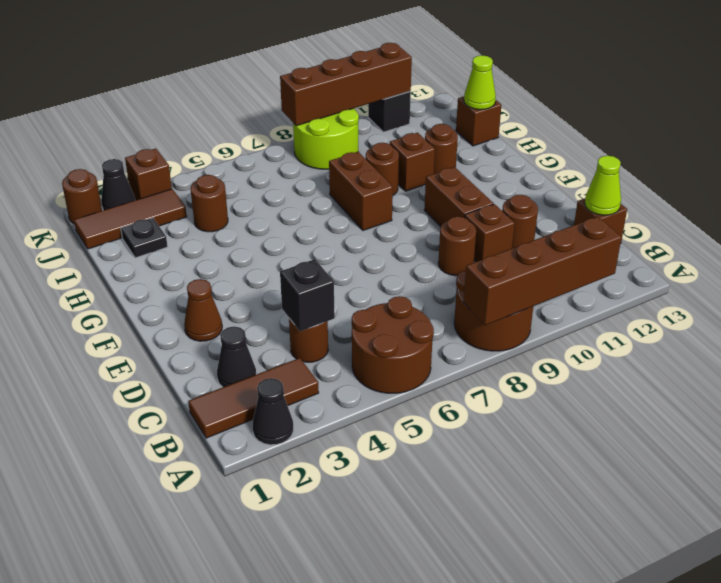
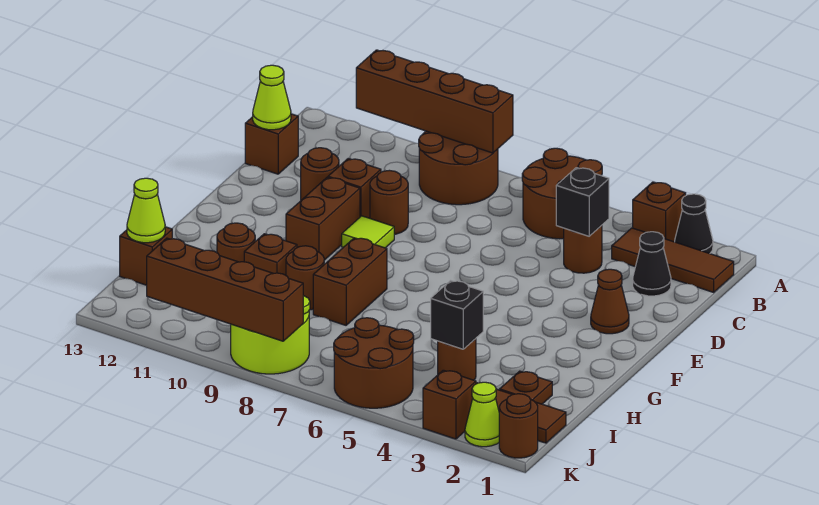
none -> brown brick A3 level 1
none -> lime tile E9 level 1
black plate I2 level 1 -> brown plate I2 level 1
none -> brown round brick J5:K6 level 1
black cone K2 level 1 -> lime cone K2 level 1
black brick K11 level 1 -> black brick I4 level 2

